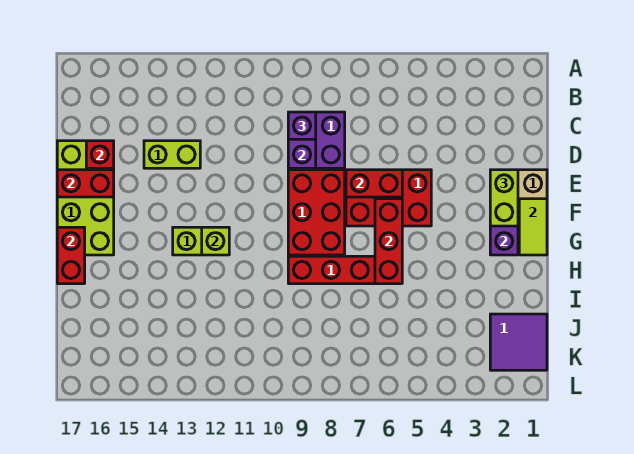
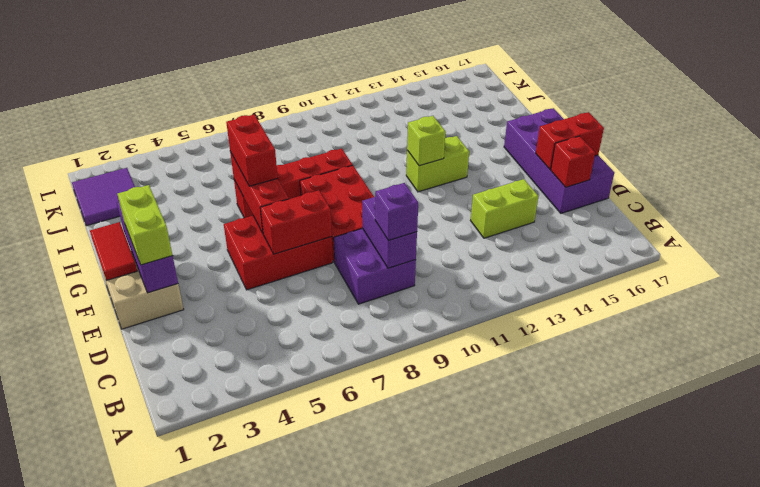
lime brick D16:G17 level 1 -> purple brick D16:G17 level 1
lime tile F1:G1 level 2 -> red tile F1:G1 level 2
red brick G17:H17 level 2 -> red brick G6:H6 level 3

